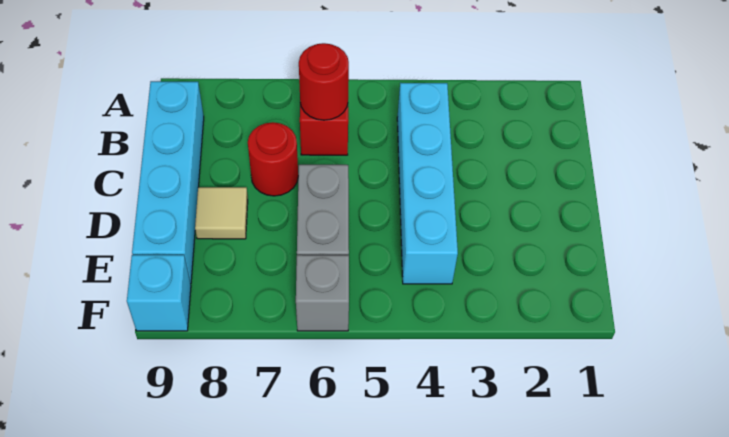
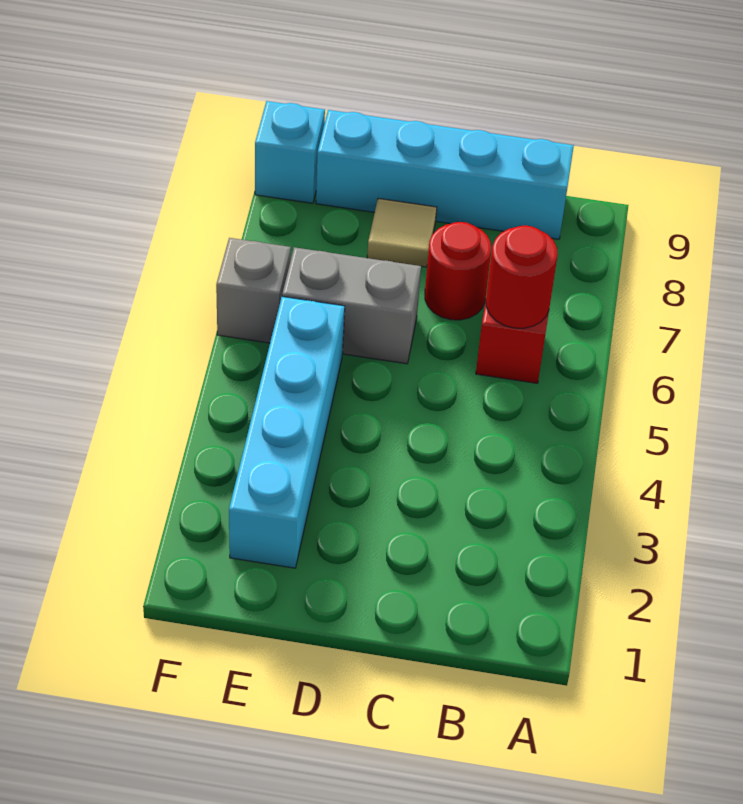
cyan brick B4:E4 level 1 -> cyan brick E2:E5 level 1

